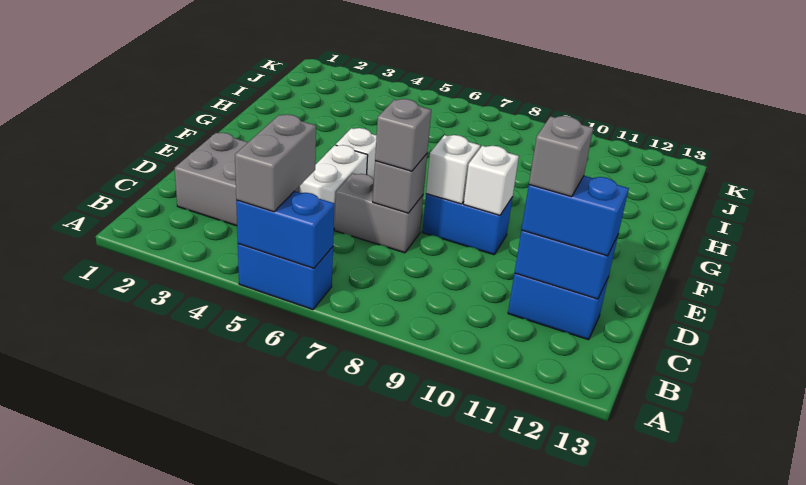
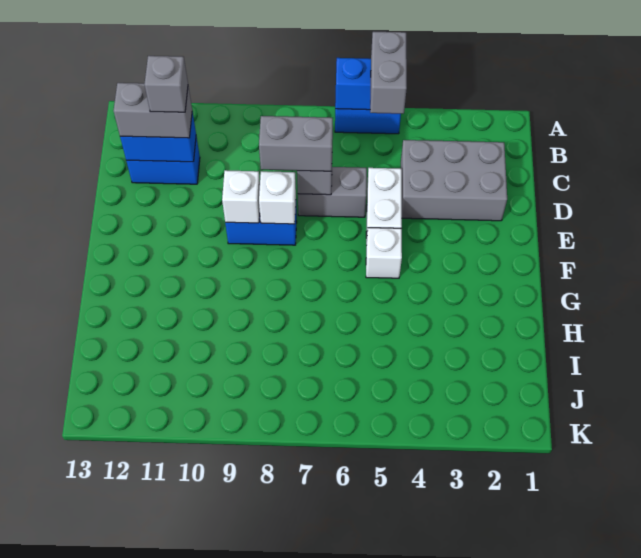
blue brick C11:C12 level 3 -> grey brick C11:C12 level 3
grey brick D7 level 3 -> grey brick D7:D8 level 3

